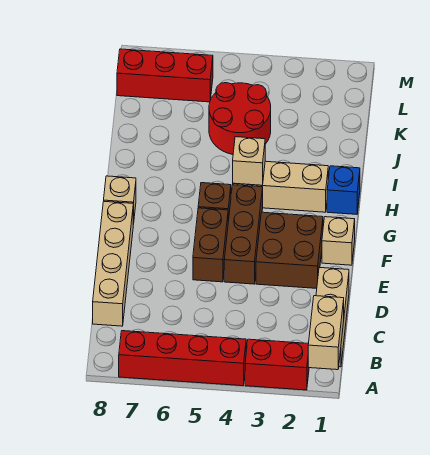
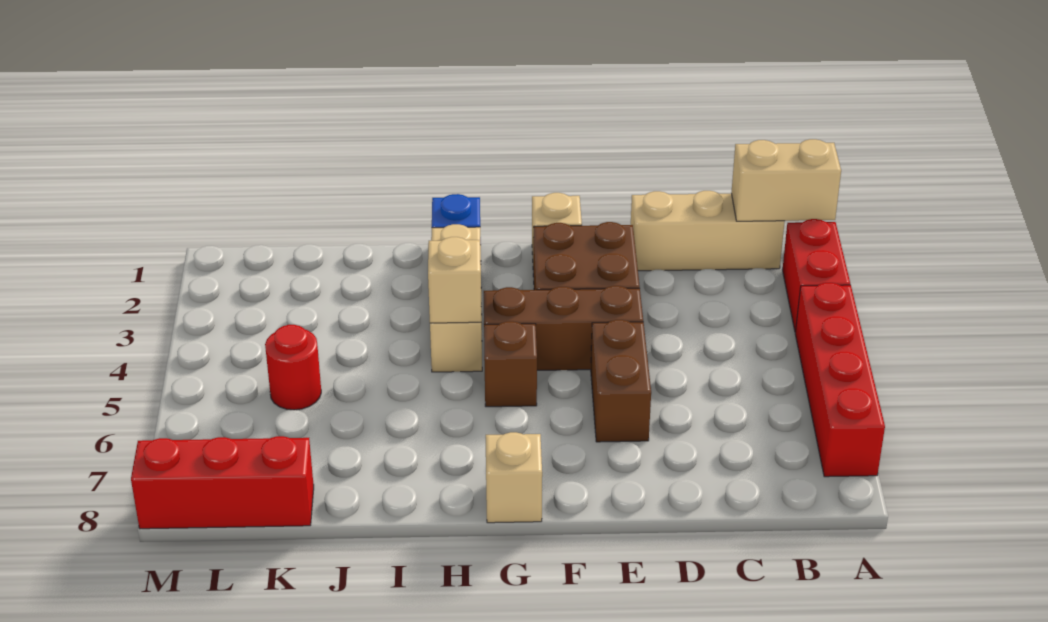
tan brick C8:F8 level 1 -> none
brown brick E5:F5 level 1 -> brown brick E5:E6 level 1
red round brick J4:K5 level 1 -> red round brick K5 level 1
red brick L6:L8 level 1 -> red brick K8:M8 level 1

